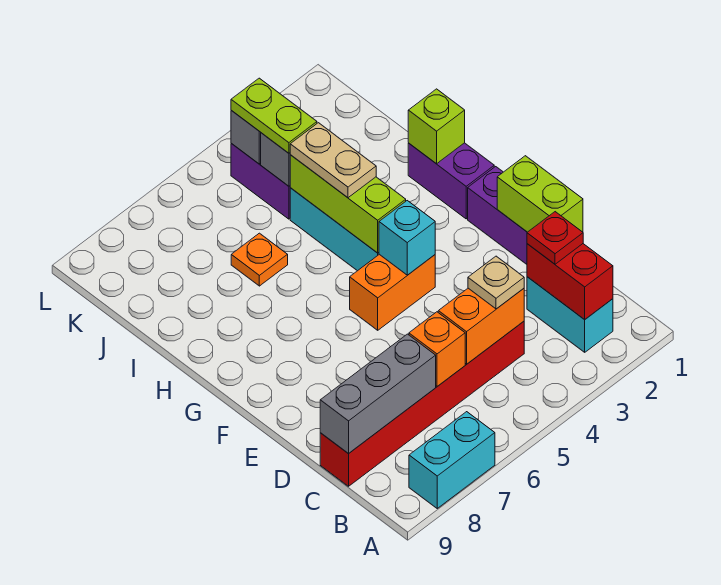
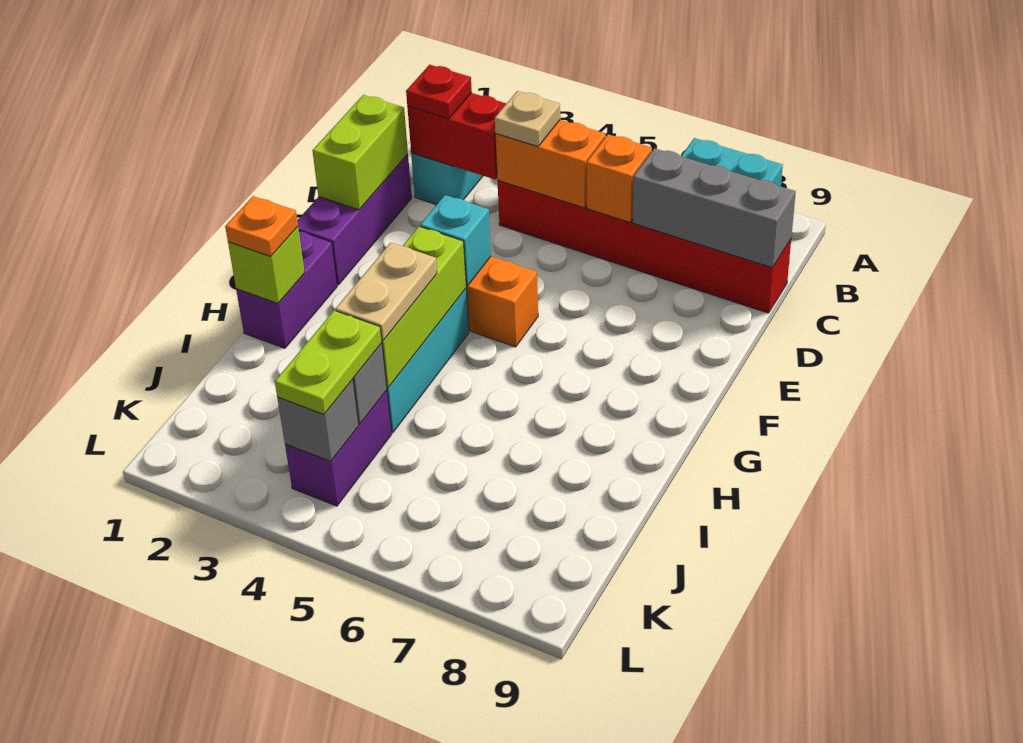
red brick B2:C2 level 2 -> red brick C2:C3 level 2
orange plate I6 level 1 -> orange plate H1 level 3

